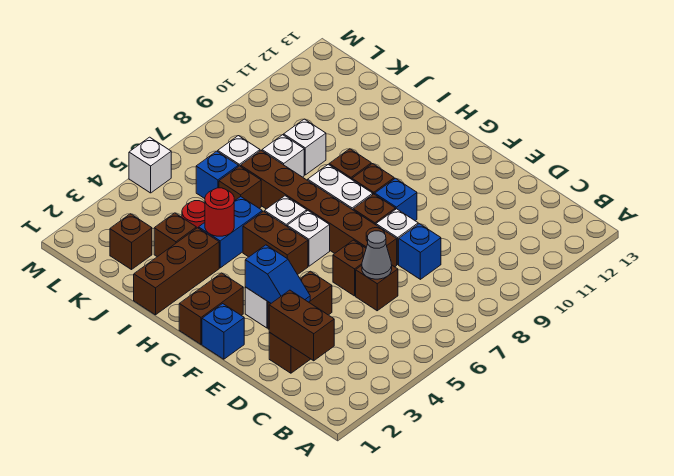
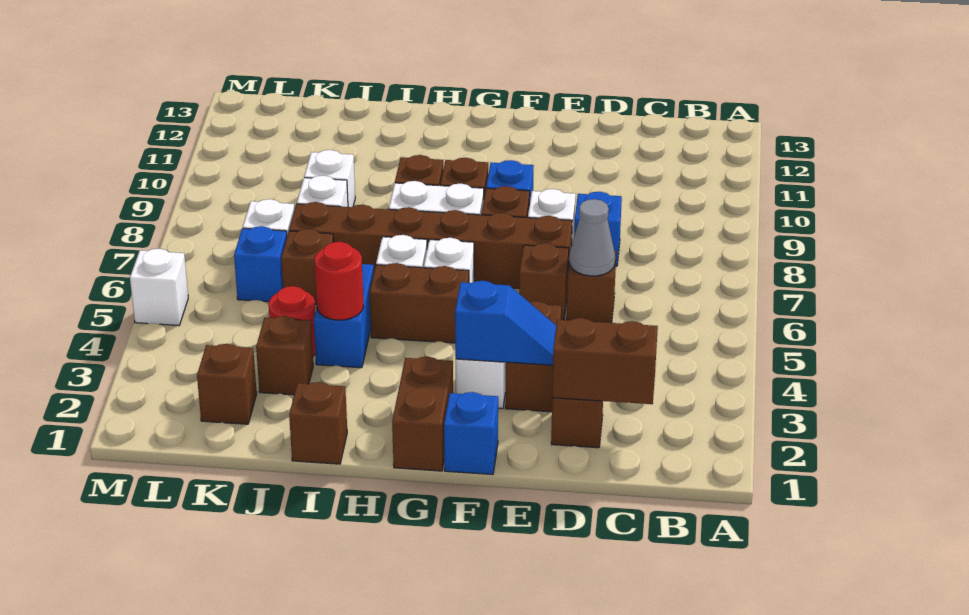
brown brick I1:I3 level 1 -> brown brick I1 level 1

